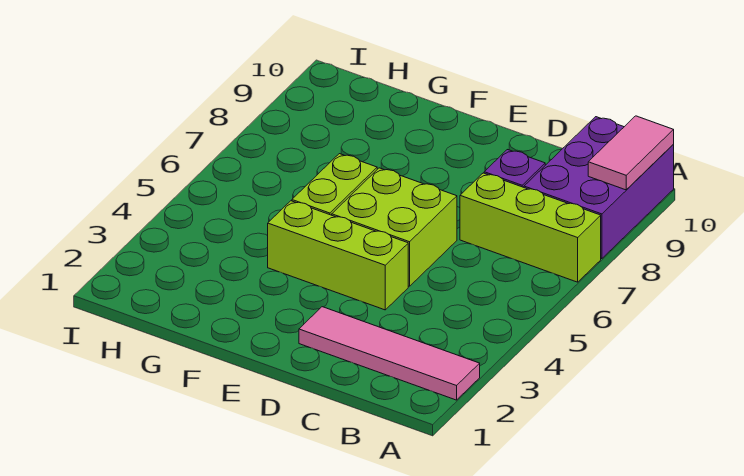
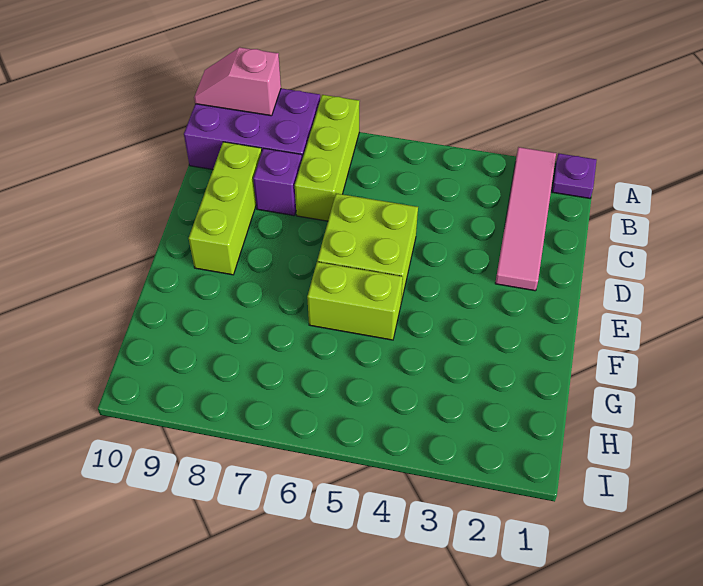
none -> purple plate A1 level 1
pink tile A9:A10 level 2 -> pink slope A9:A10 level 2 top 9
lime brick D4:F4 level 1 -> lime brick C9:E9 level 1

